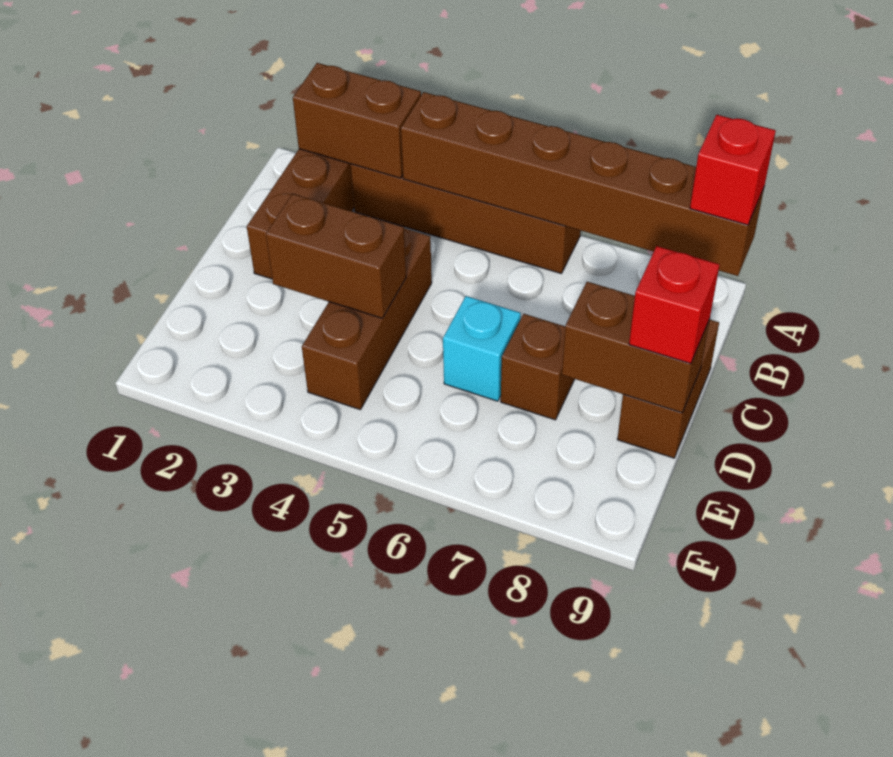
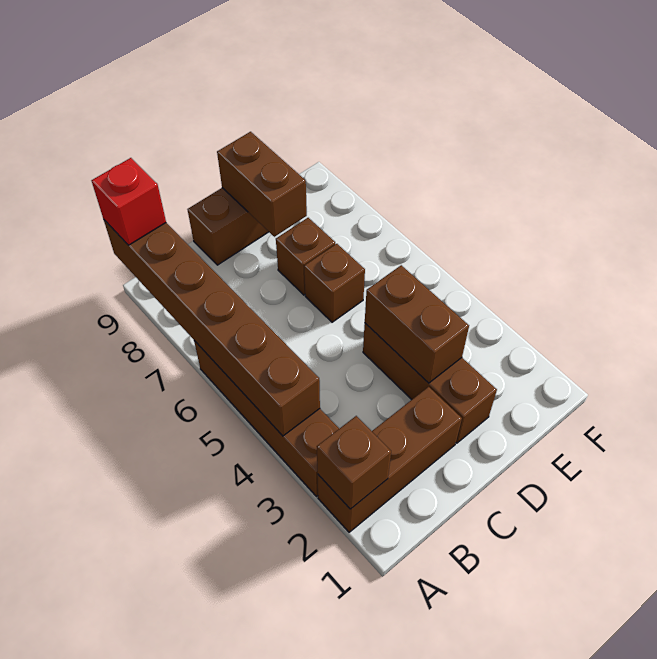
brown brick A2:A3 level 2 -> brown brick A2 level 2
brown brick C4:E4 level 1 -> brown brick D2:D4 level 1
cyan brick D6 level 1 -> brown brick D6 level 1
red brick D9 level 3 -> none

